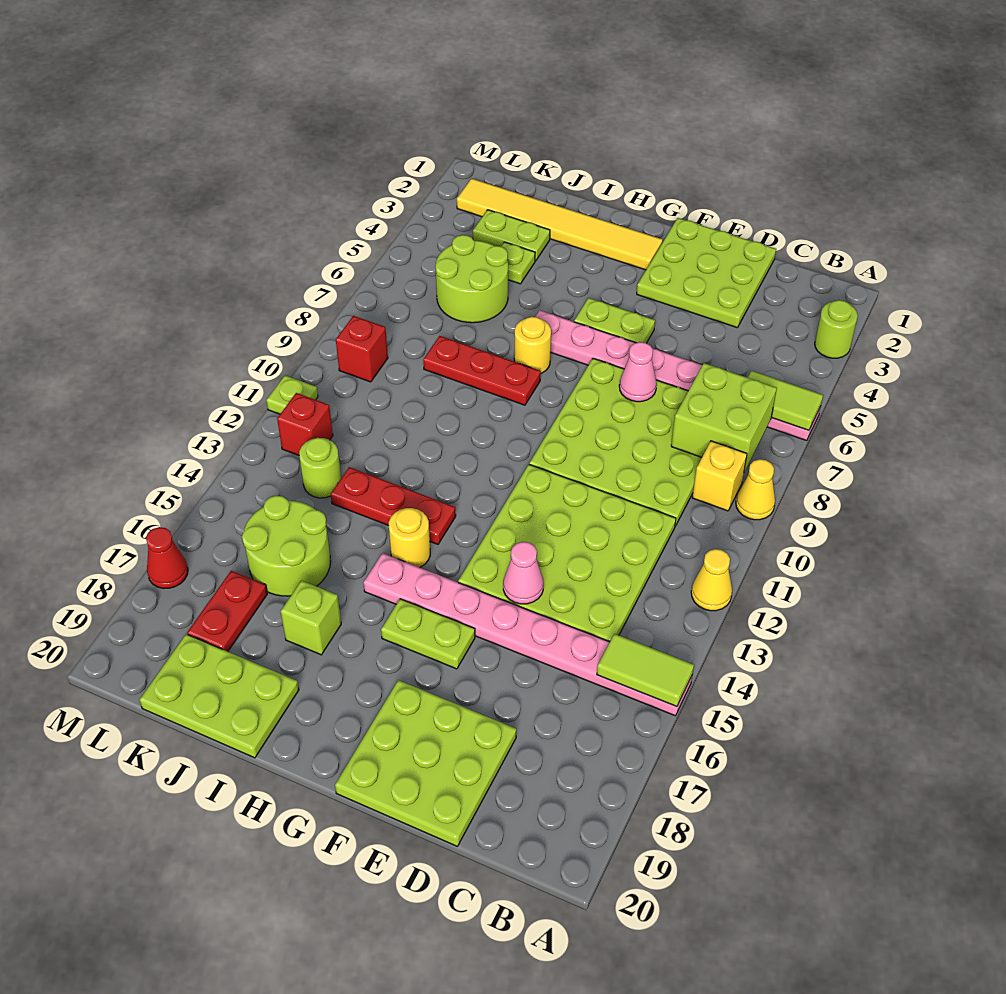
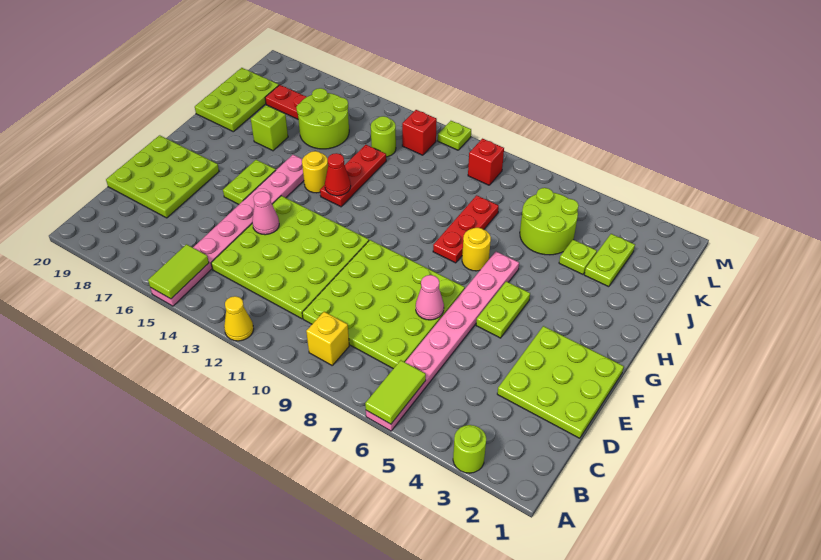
yellow cone A9 level 1 -> none
lime brick B7:C8 level 2 -> none
yellow tile G2:L2 level 1 -> none
red cone M17 level 1 -> red cone H13 level 2

